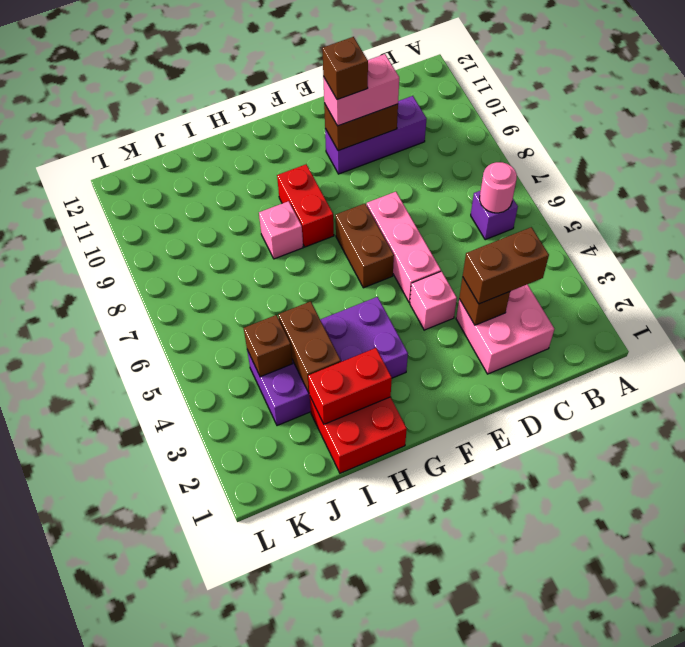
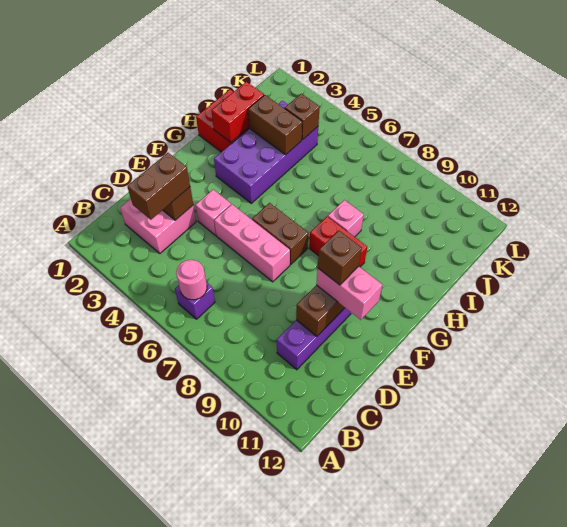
pink brick D10:E10 level 3 -> pink brick E10:E11 level 3

